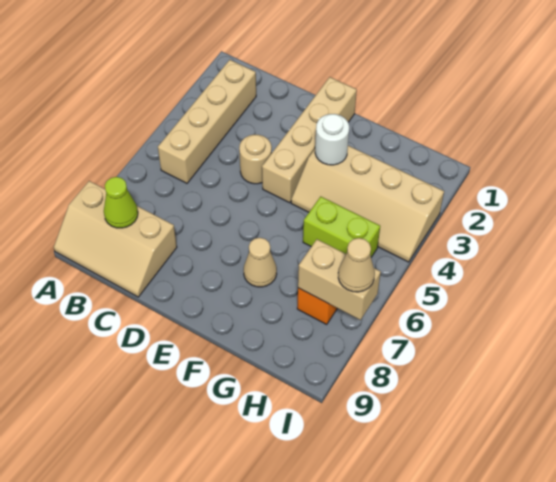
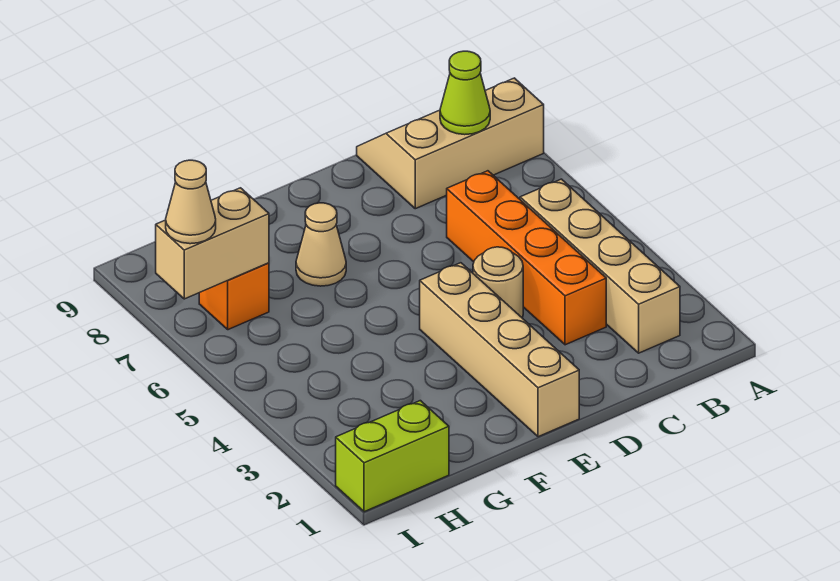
none -> orange brick C3:C6 level 1
tan slope F3:I4 level 1 top 3 -> none
white round brick F3 level 2 -> none
lime brick G5:H5 level 1 -> lime brick H1:I1 level 1

